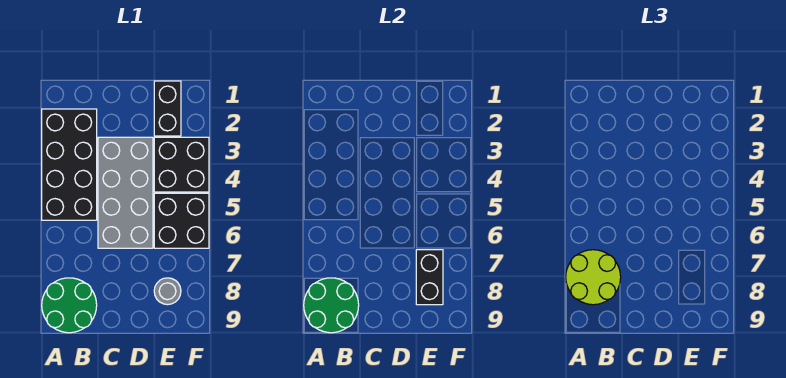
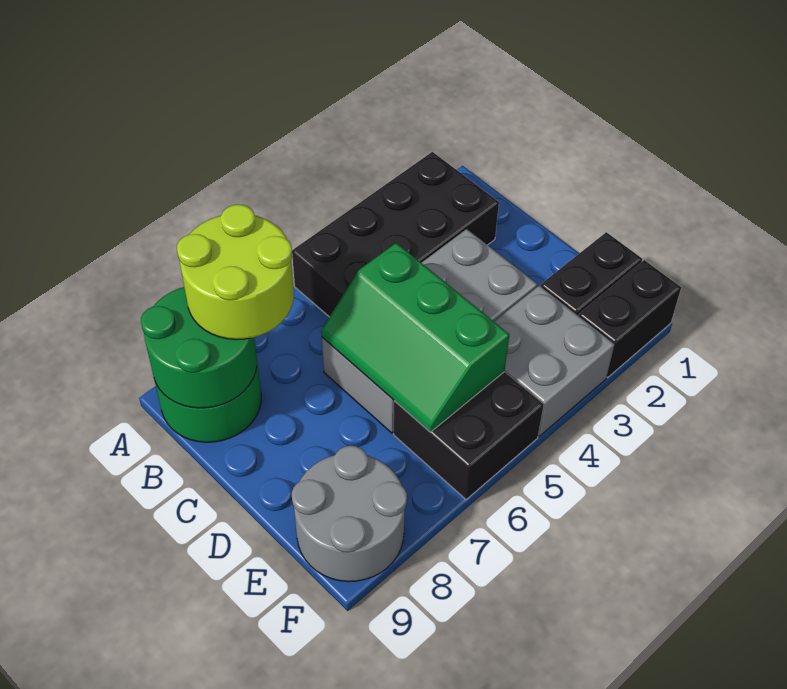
none -> green slope C5:E6 level 2 top 5
black brick E3:F4 level 1 -> grey brick E3:F4 level 1
black brick E7:E8 level 2 -> black brick F1:F2 level 1
grey round brick E8 level 1 -> grey round brick E8:F9 level 1

